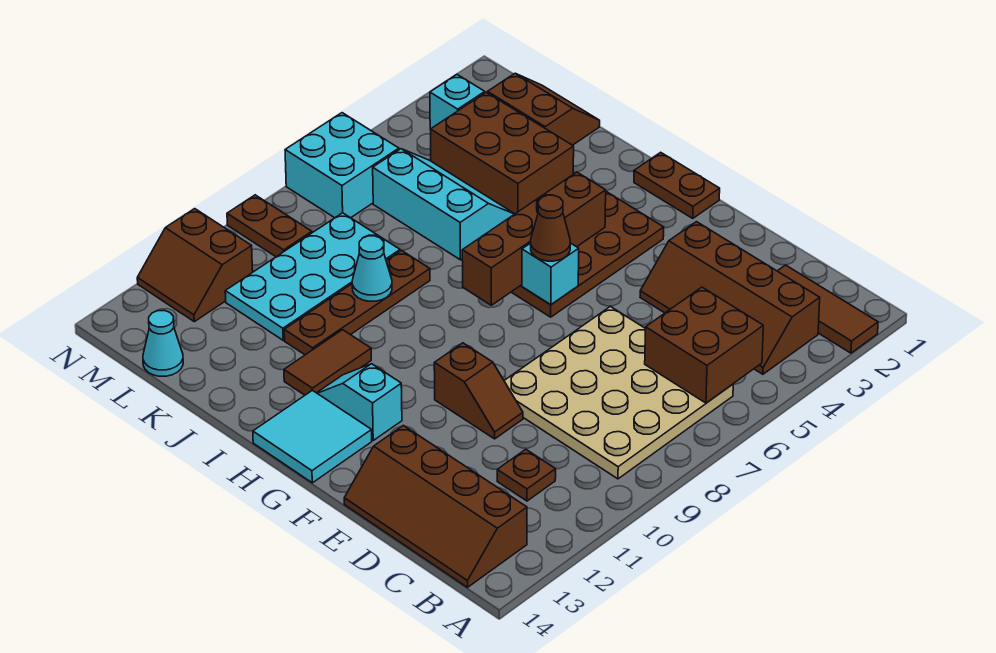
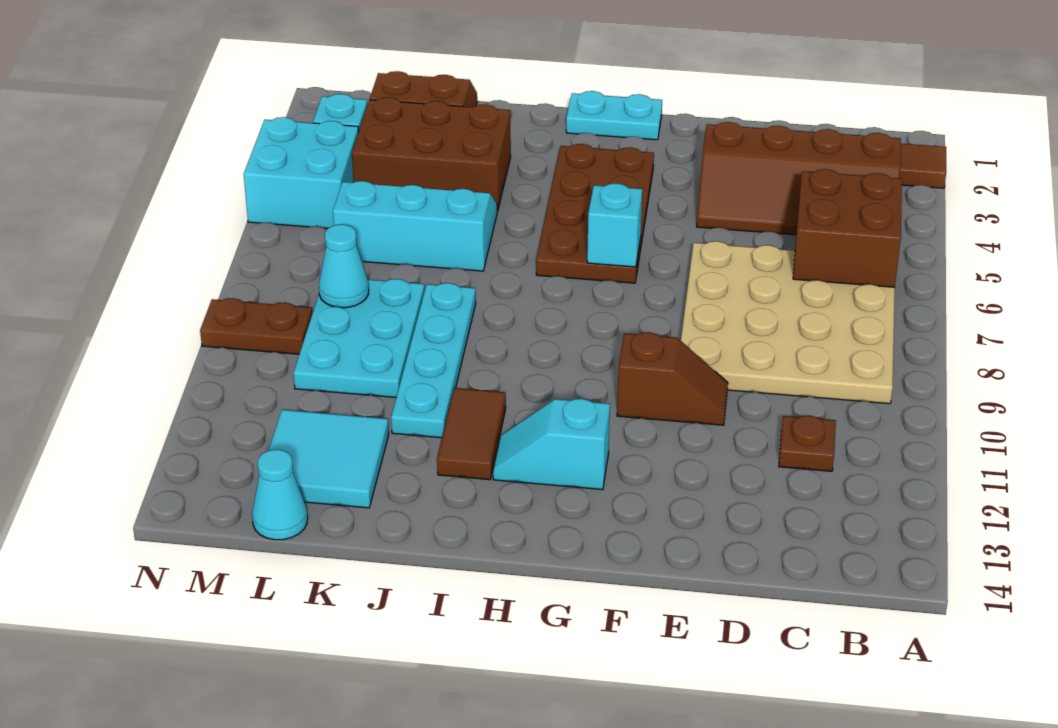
brown slope B13:E14 level 1 top 13 -> none
brown plate G1:H1 level 1 -> cyan plate G1:H1 level 1
brown cone G6 level 3 -> none
cyan tile G13:H14 level 1 -> cyan tile K12:L13 level 1
brown brick H4:H7 level 2 -> none
brown plate J8:J11 level 1 -> cyan plate J8:J11 level 1
cyan cone J9 level 2 -> cyan cone L8 level 2
cyan plate K8:L11 level 1 -> cyan plate K8:L10 level 1
cyan brick M6:N7 level 1 -> cyan brick M4:N5 level 1
brown slope M11:N12 level 1 top 11 -> none

